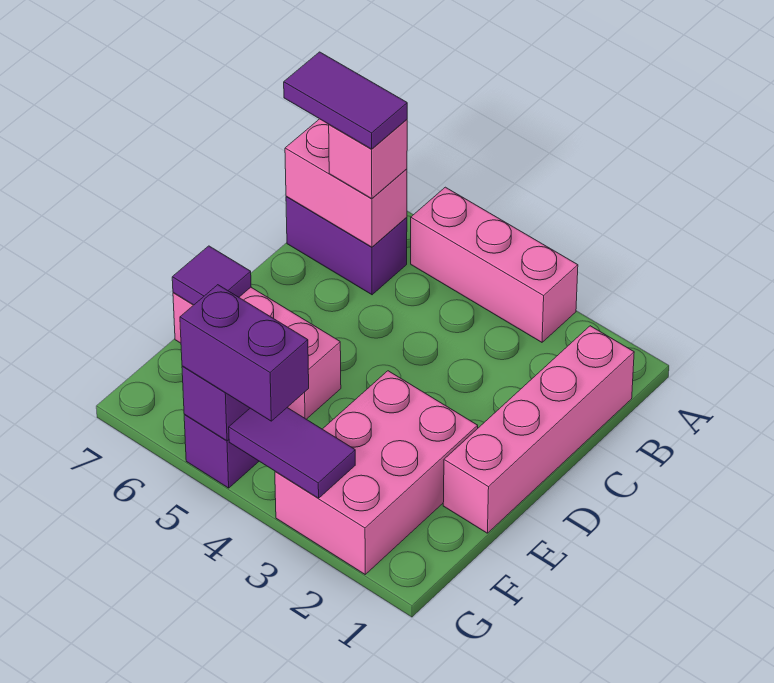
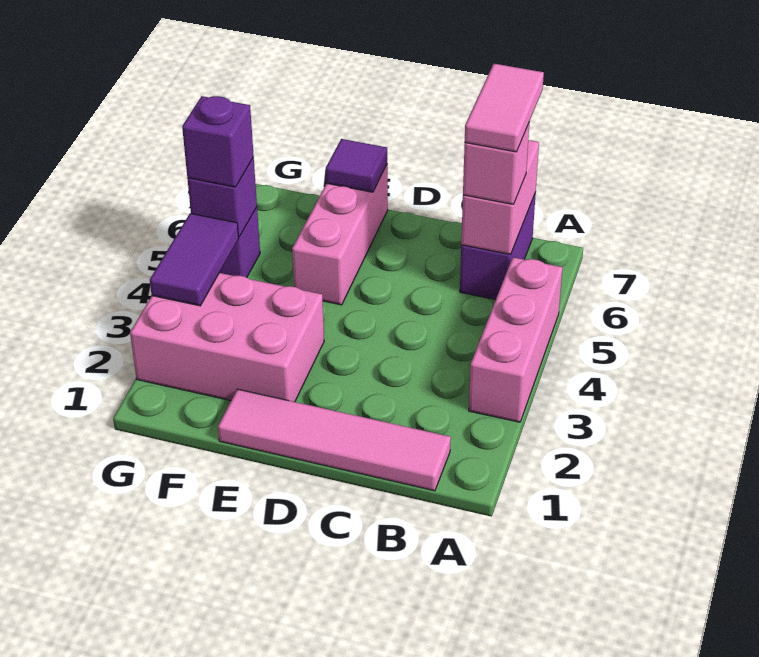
pink brick B1:E1 level 1 -> pink tile B1:E1 level 1
purple tile B6:B7 level 4 -> pink tile B6:B7 level 4
purple brick G4:G5 level 3 -> purple brick G5 level 3

